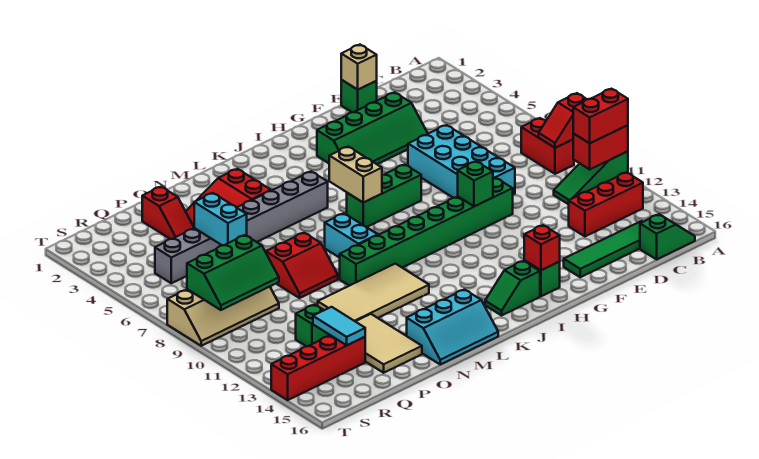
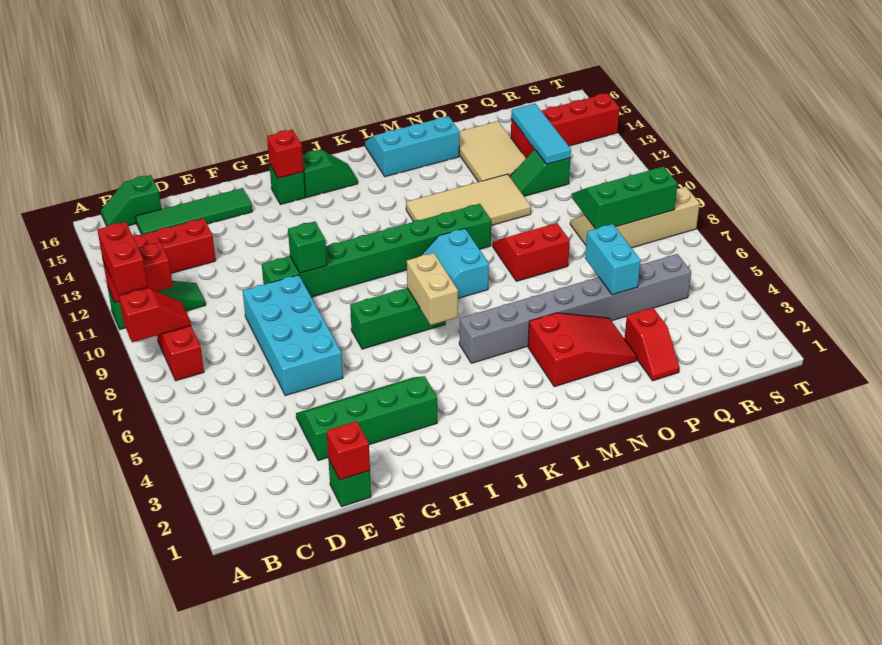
red brick A11:B11 level 3 -> red brick A10:A11 level 3
tan brick E1 level 2 -> red brick E1 level 2
red slope P2:P3 level 1 top 2 -> red slope P2:P3 level 1 top 3
cyan tile Q13:Q14 level 2 -> cyan tile Q12:Q14 level 2

